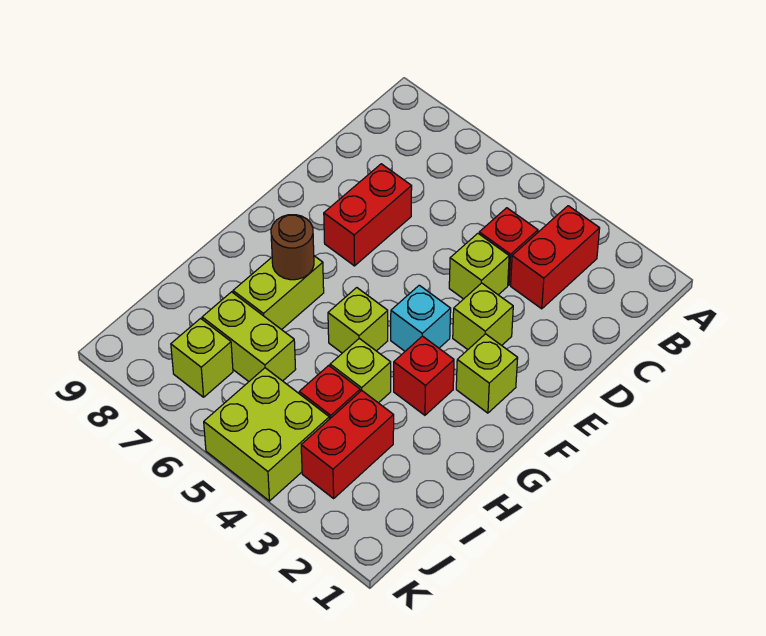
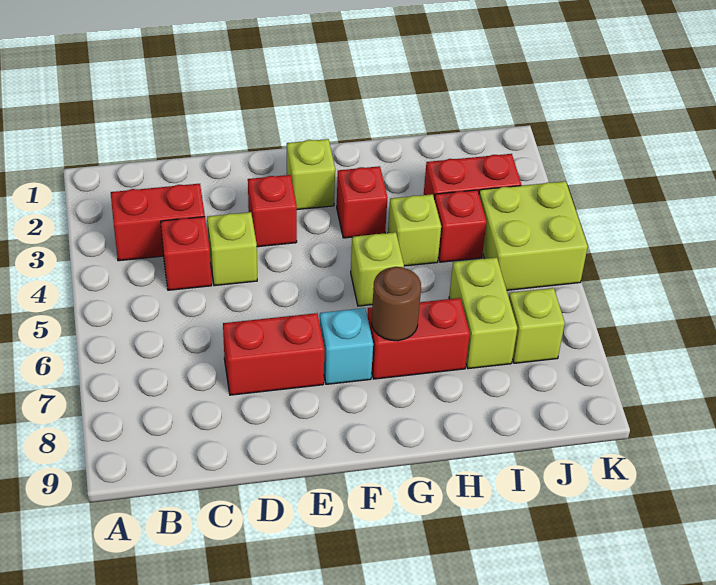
lime brick E3 level 1 -> red brick E3 level 1
cyan brick F4 level 1 -> cyan brick F7 level 1
lime brick G7:H7 level 1 -> red brick G7:H7 level 1

